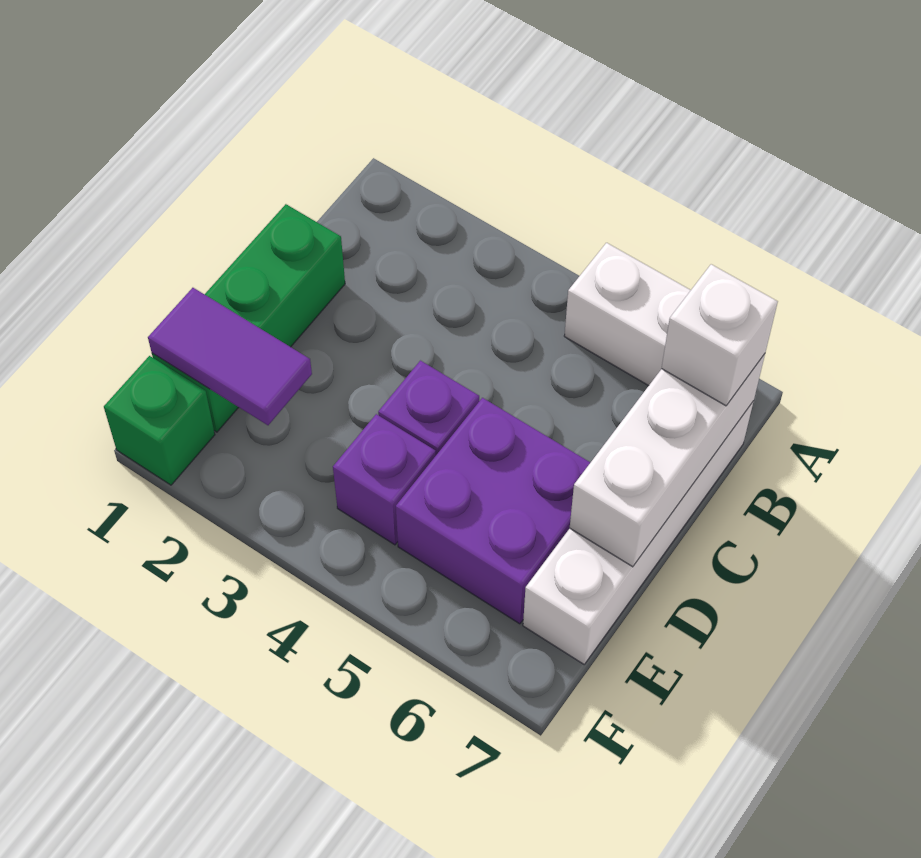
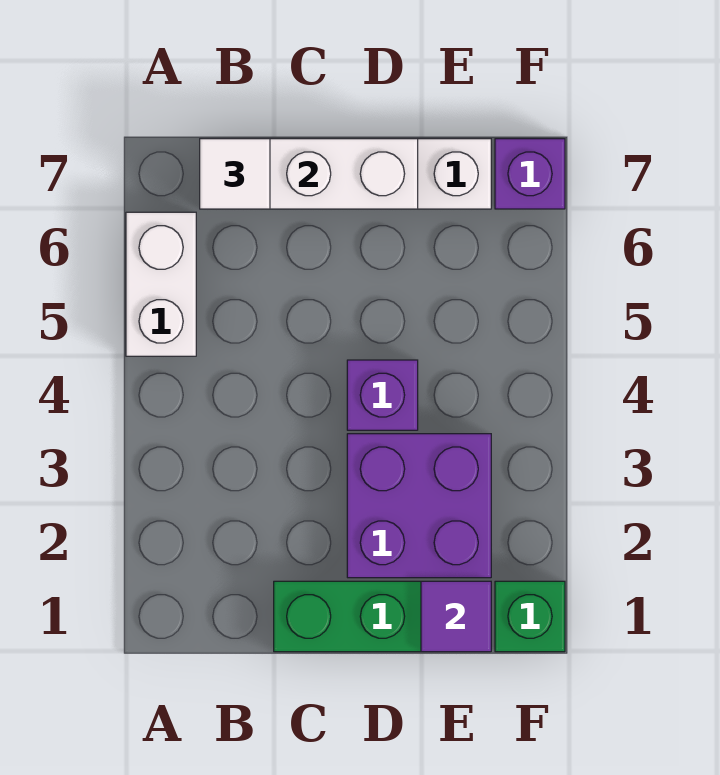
white brick B7 level 3 -> white tile B7 level 3
purple brick D5:E6 level 1 -> purple brick D2:E3 level 1
purple tile E1:E2 level 2 -> purple tile E1 level 2
purple brick E4 level 1 -> purple brick F7 level 1

